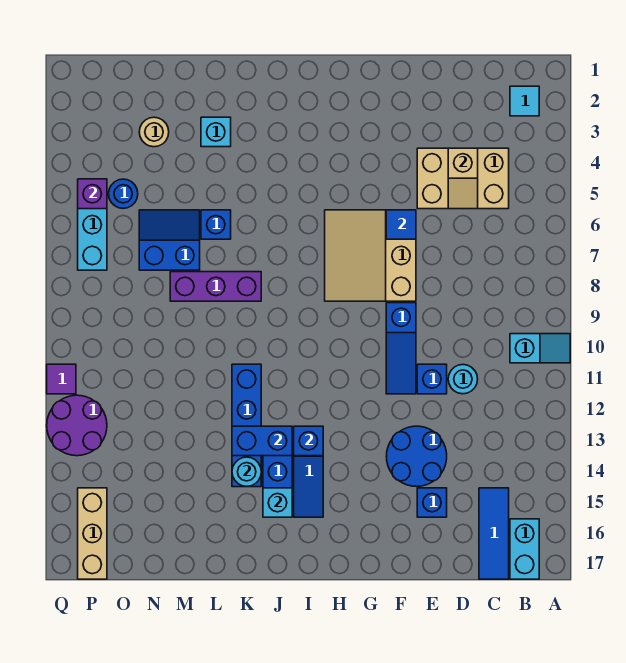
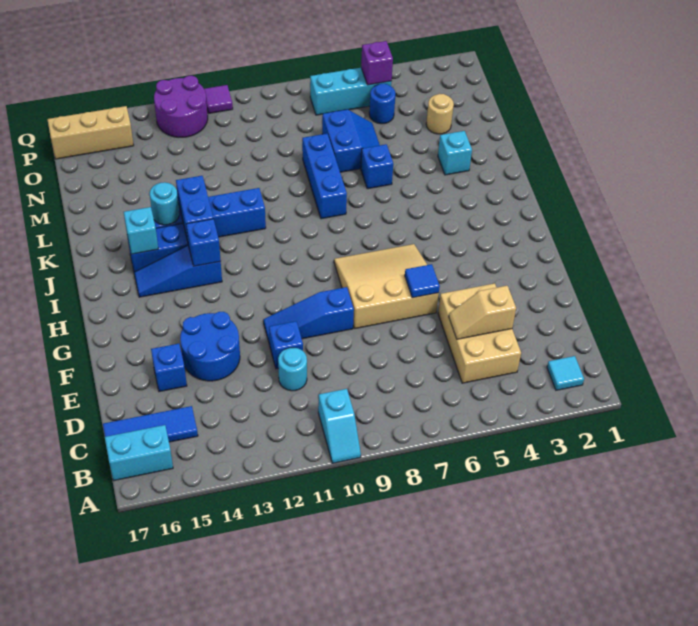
purple brick K8:M8 level 1 -> blue brick K8:M8 level 1

